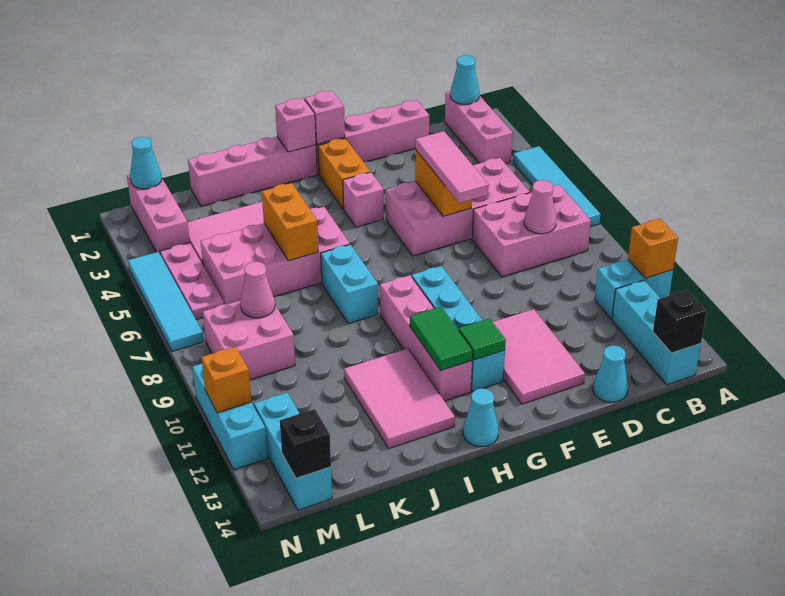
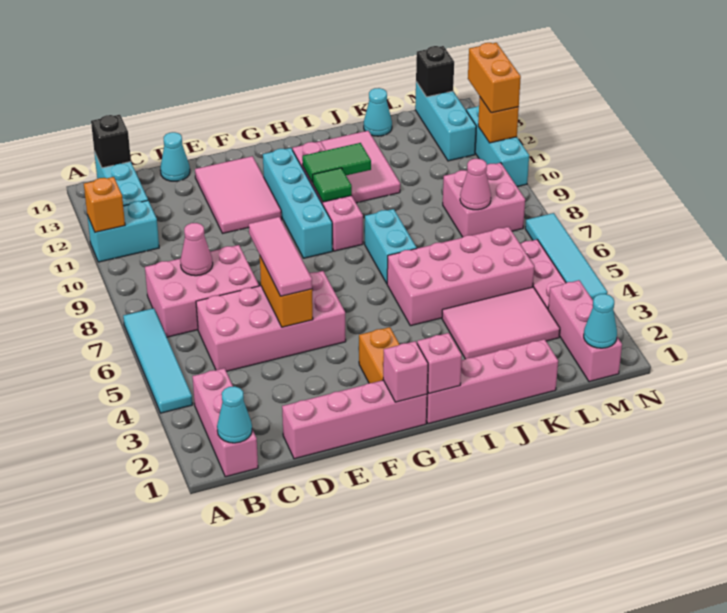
pink brick G4 level 1 -> none
green tile G12 level 2 -> green tile H10 level 2
green tile H11:H12 level 2 -> green tile H11:I11 level 2
cyan cone H14 level 1 -> cyan cone K14 level 1
orange brick J5:J6 level 2 -> orange brick N11:N12 level 3

